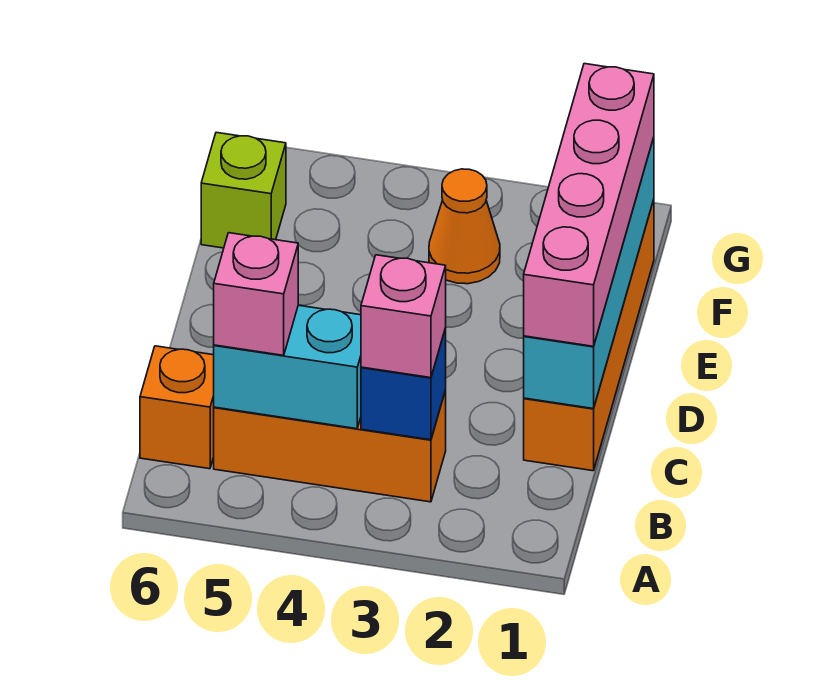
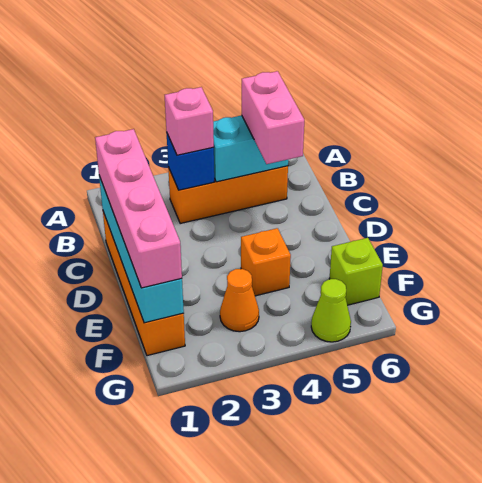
pink brick B5 level 3 -> pink brick B5:C5 level 3
orange brick B6 level 1 -> orange brick E4 level 1
none -> lime cone G5 level 1

